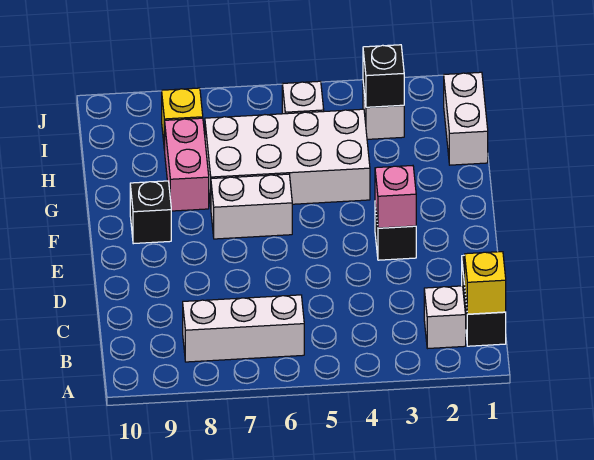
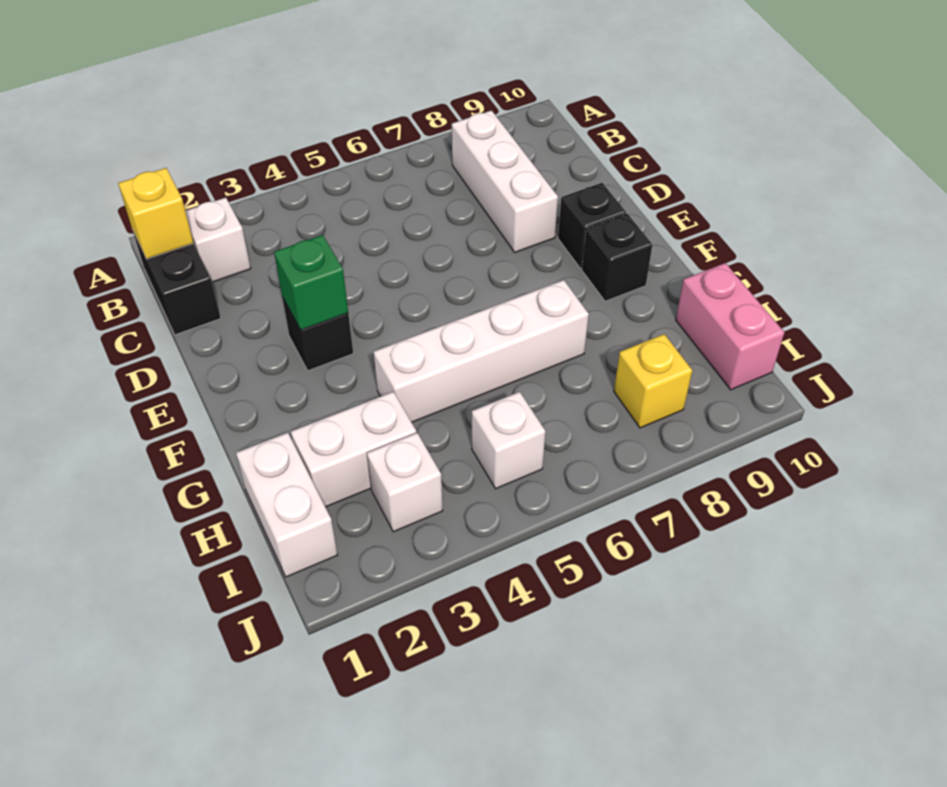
white brick B6:B8 level 1 -> white brick B8:D8 level 1
pink brick E3 level 2 -> green brick E3 level 2
white brick F6:F7 level 1 -> white brick H2:H3 level 1
white brick G4:H7 level 1 -> white brick G4:G7 level 1
pink brick G8:H8 level 1 -> pink brick H10:I10 level 1
black brick I3 level 2 -> black brick E9 level 1

